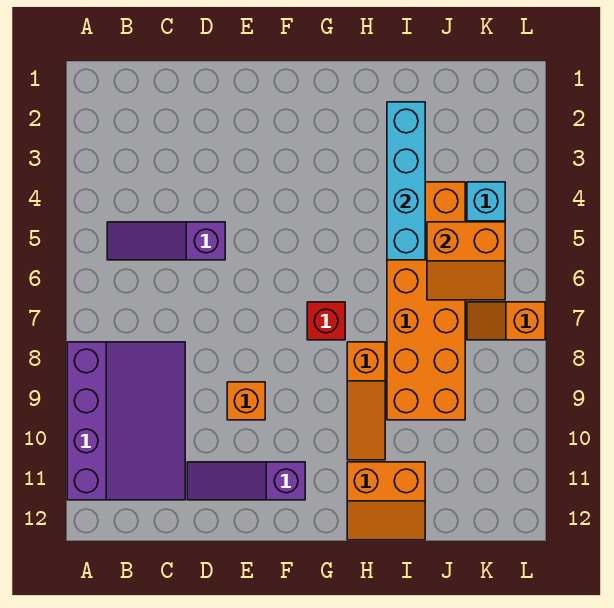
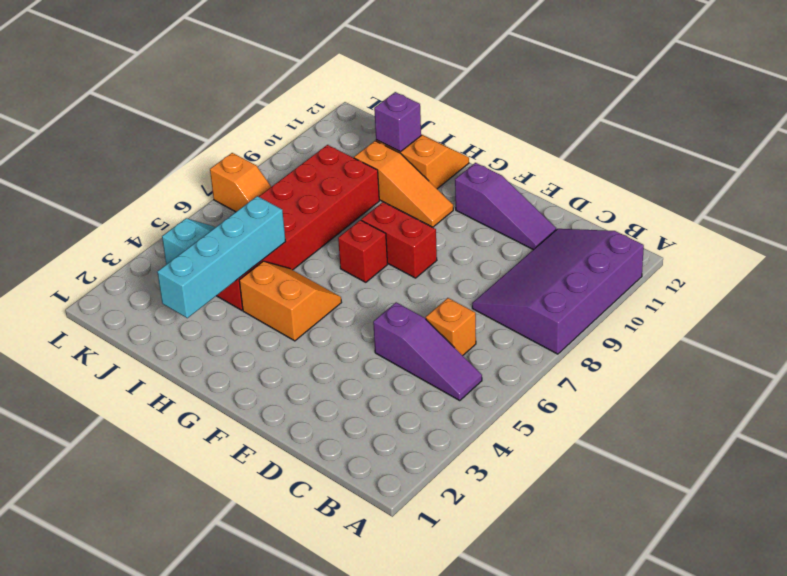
orange brick E9 level 1 -> orange brick C6 level 1
none -> red brick F8:G8 level 1
orange slope H8:H10 level 1 top 8 -> orange slope G10:I10 level 1 top I
orange brick I4:J9 level 1 -> red brick I4:J9 level 1
none -> purple brick I11 level 2
orange slope J5:K6 level 2 top 5 -> orange slope G4:H5 level 1 top 4

